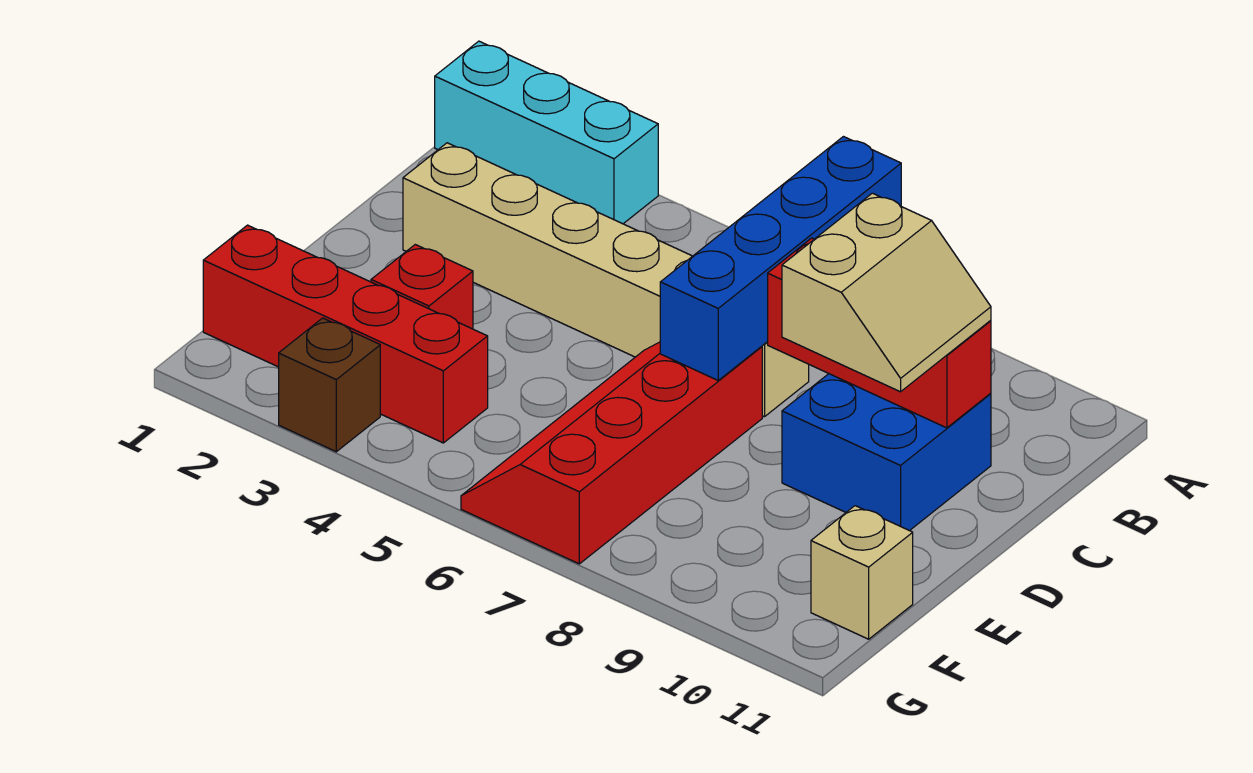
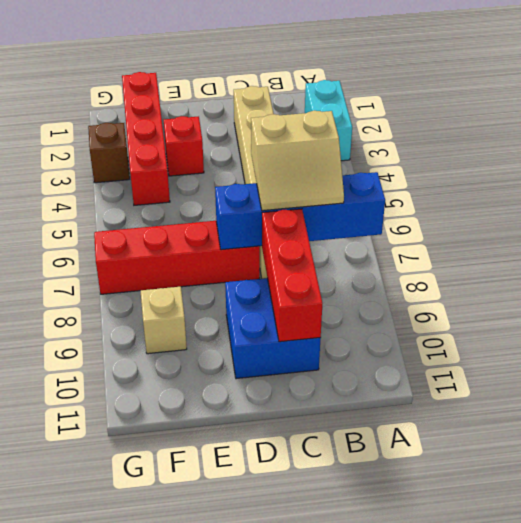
cyan brick A1:A3 level 1 -> cyan brick A2:A3 level 1
tan slope C9:D10 level 3 top 9 -> tan slope B6:C7 level 3 top 6
tan brick F11 level 1 -> tan brick F9 level 1

